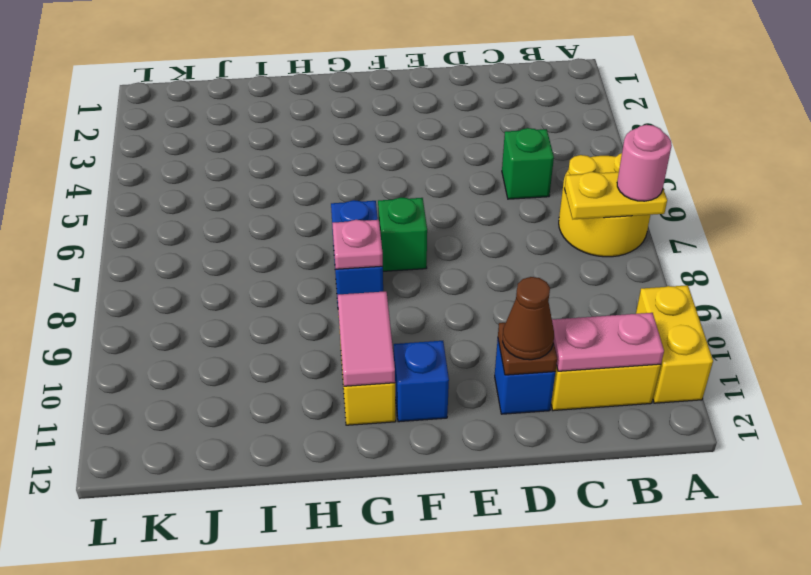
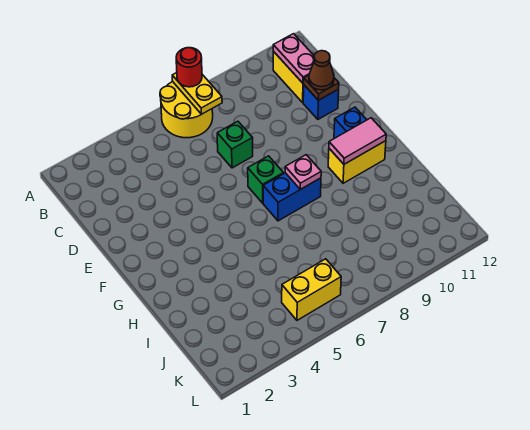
pink round brick A7 level 3 -> red round brick A7 level 3
yellow brick A10:A11 level 1 -> yellow brick K5:K6 level 1
green brick C5 level 1 -> green brick D7 level 1

